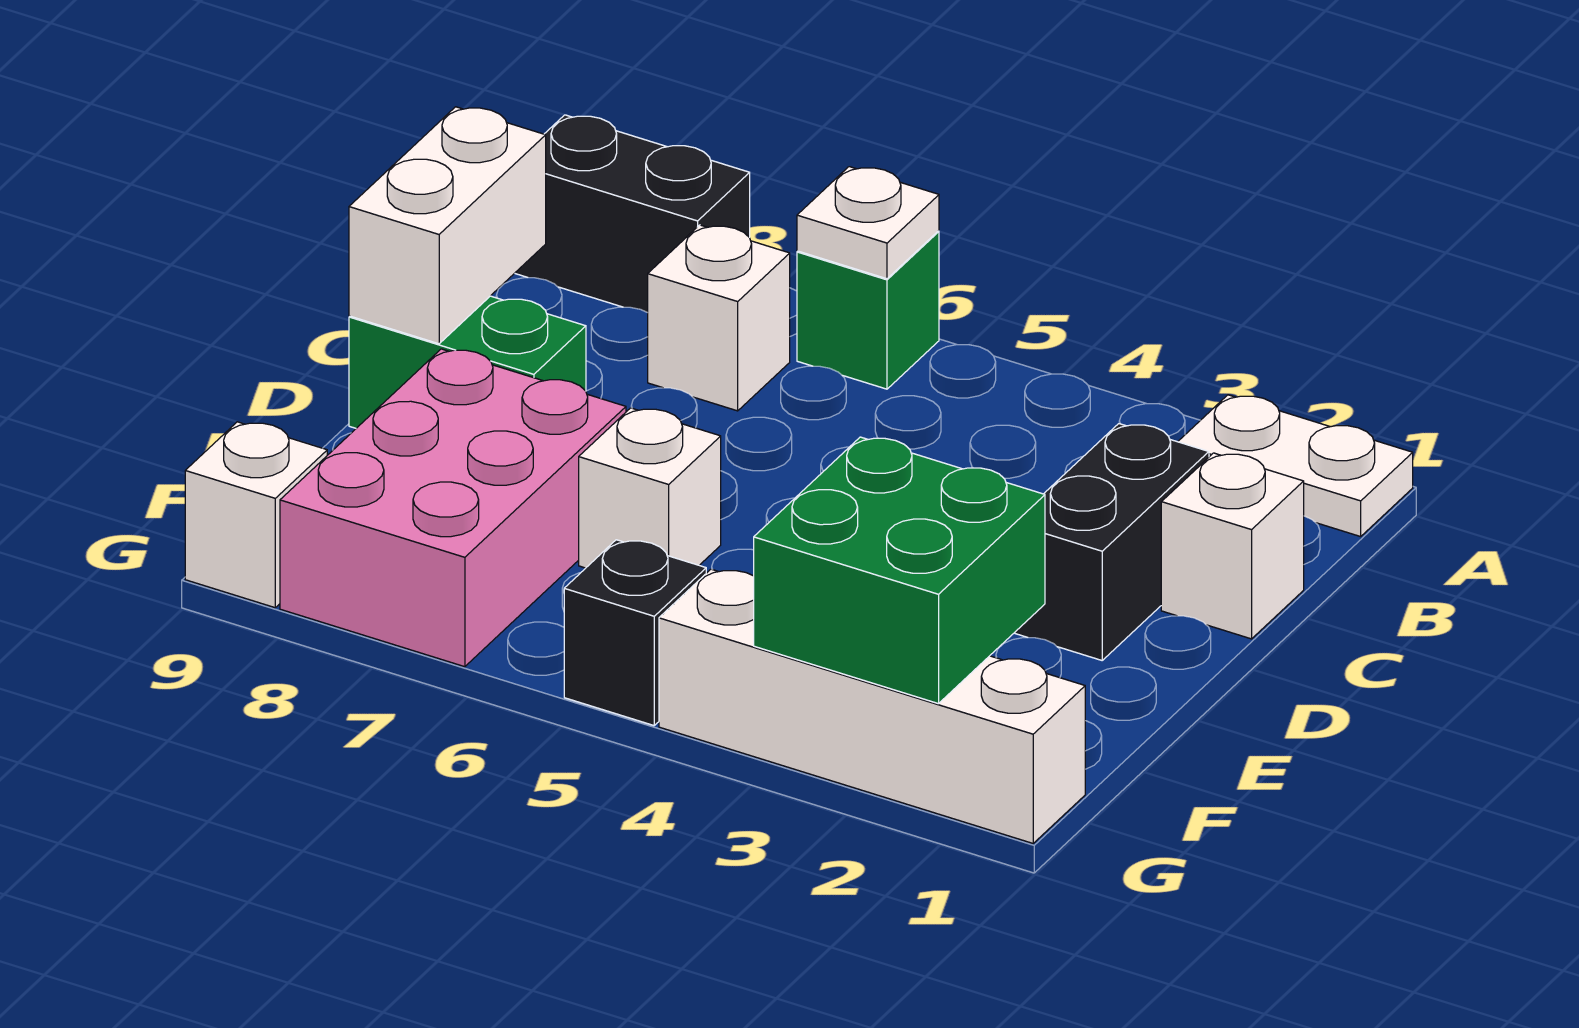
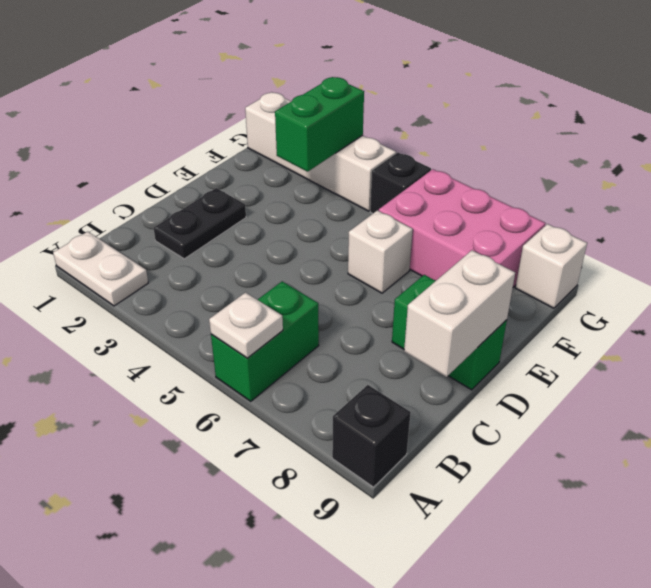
green brick A6 level 1 -> green brick A6:B6 level 1
black brick A8:A9 level 1 -> black brick A9 level 1
white brick B7 level 1 -> none
white brick C1 level 1 -> none
black brick C2:D2 level 1 -> black plate C2:D2 level 1
pink brick E7:G8 level 1 -> pink brick F6:G8 level 1
green brick F2:G3 level 2 -> green brick F3:G3 level 2

